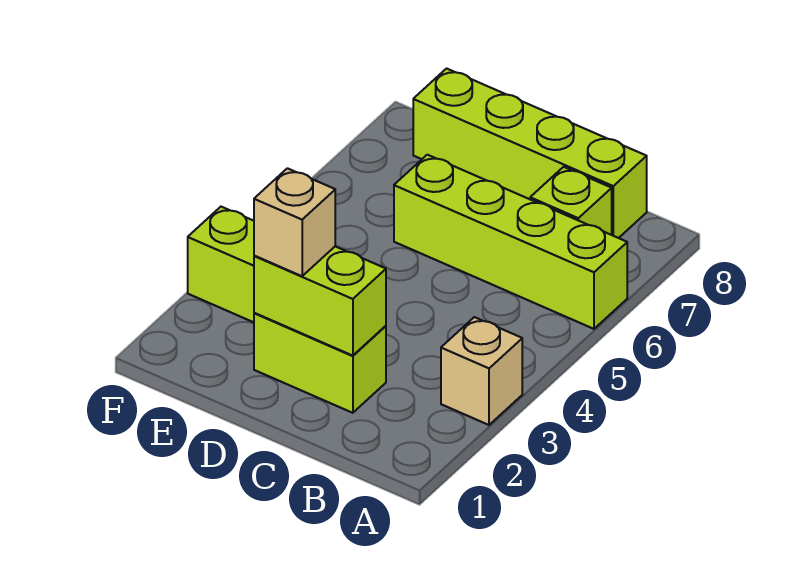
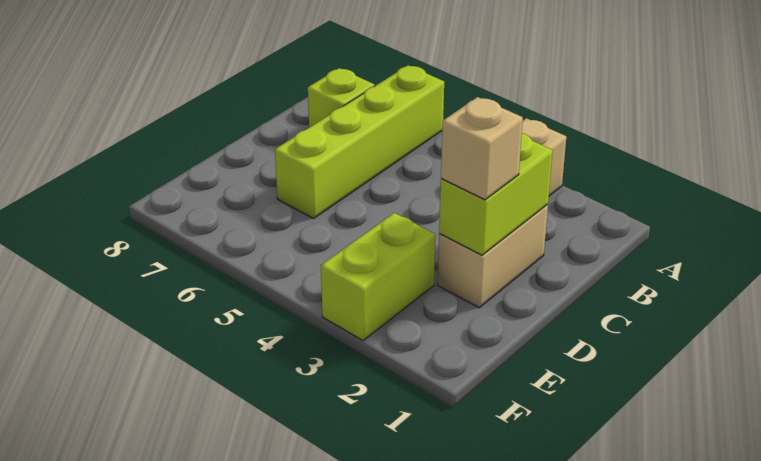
lime brick B8:E8 level 1 -> none
lime brick C2:D2 level 1 -> tan brick C2:D2 level 1

